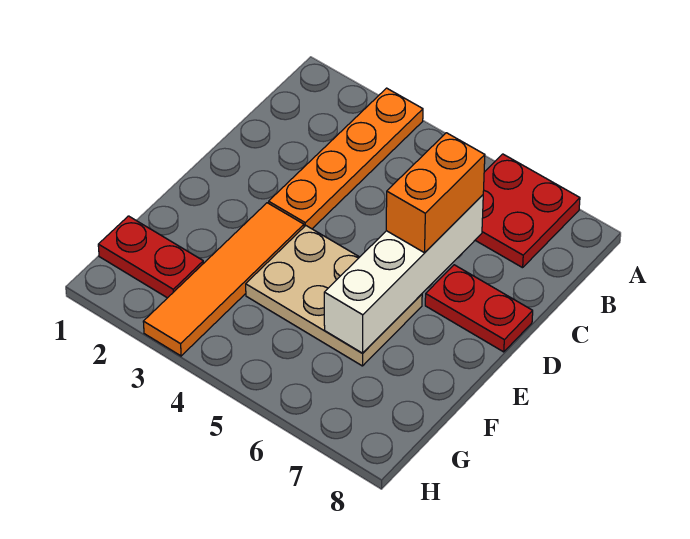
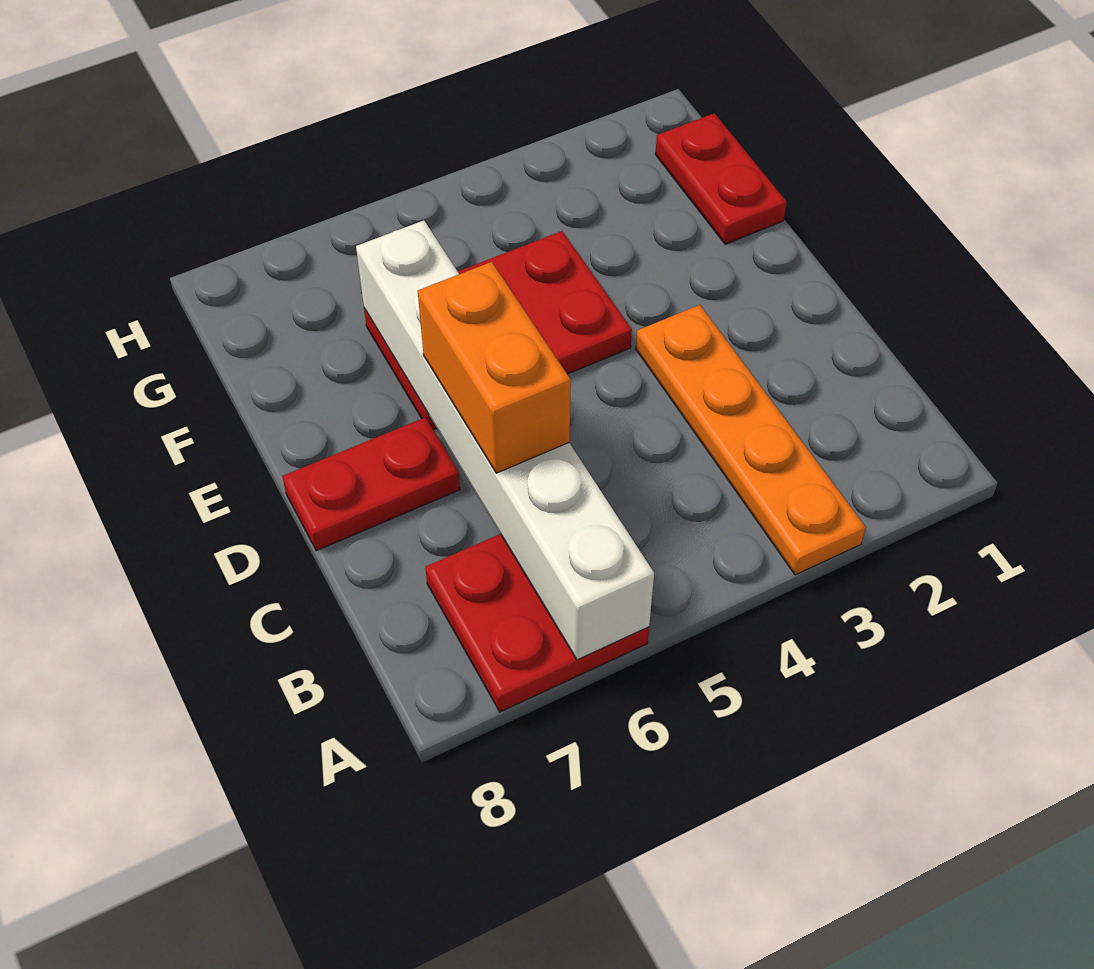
white brick C6:F6 level 2 -> white brick A6:F6 level 2
orange tile E3:H3 level 1 -> none
tan plate E4:F6 level 1 -> red plate E4:F6 level 1
red plate G1:G2 level 1 -> red plate F1:G1 level 1

